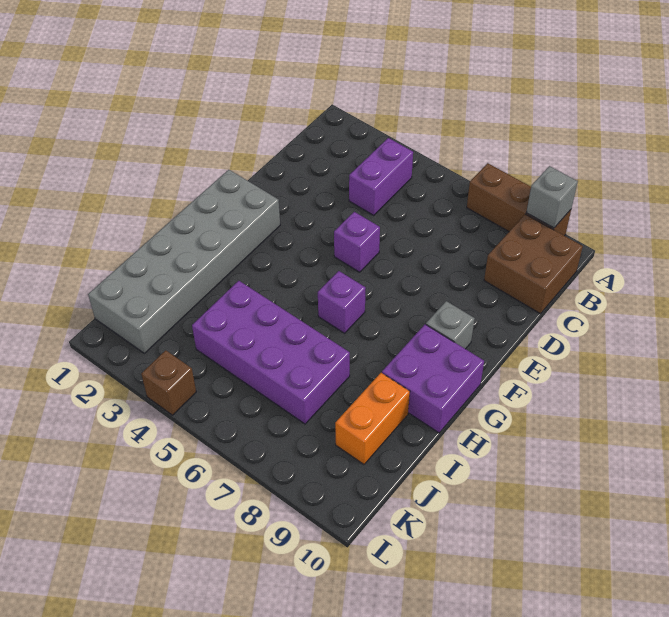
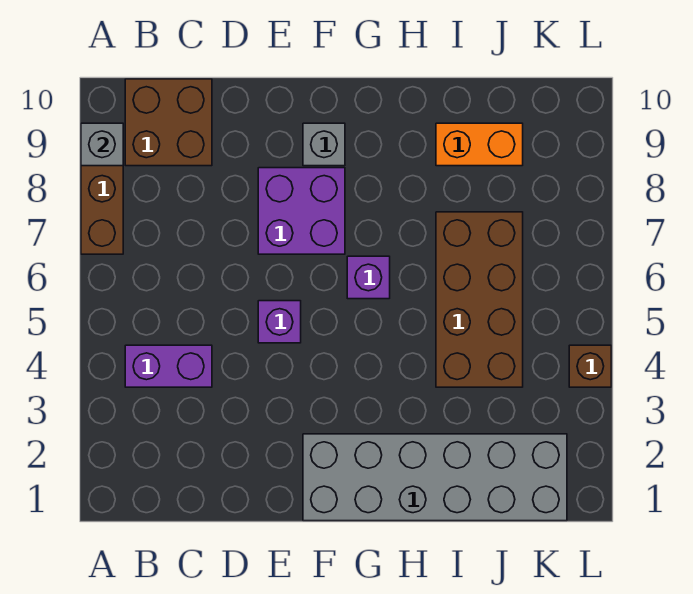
purple brick G9:H10 level 1 -> purple brick E7:F8 level 1
purple brick I4:J7 level 1 -> brown brick I4:J7 level 1

